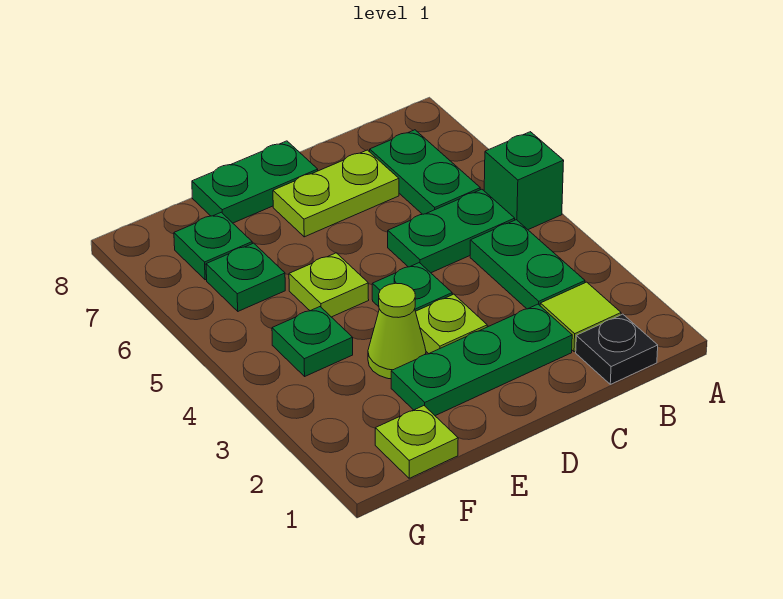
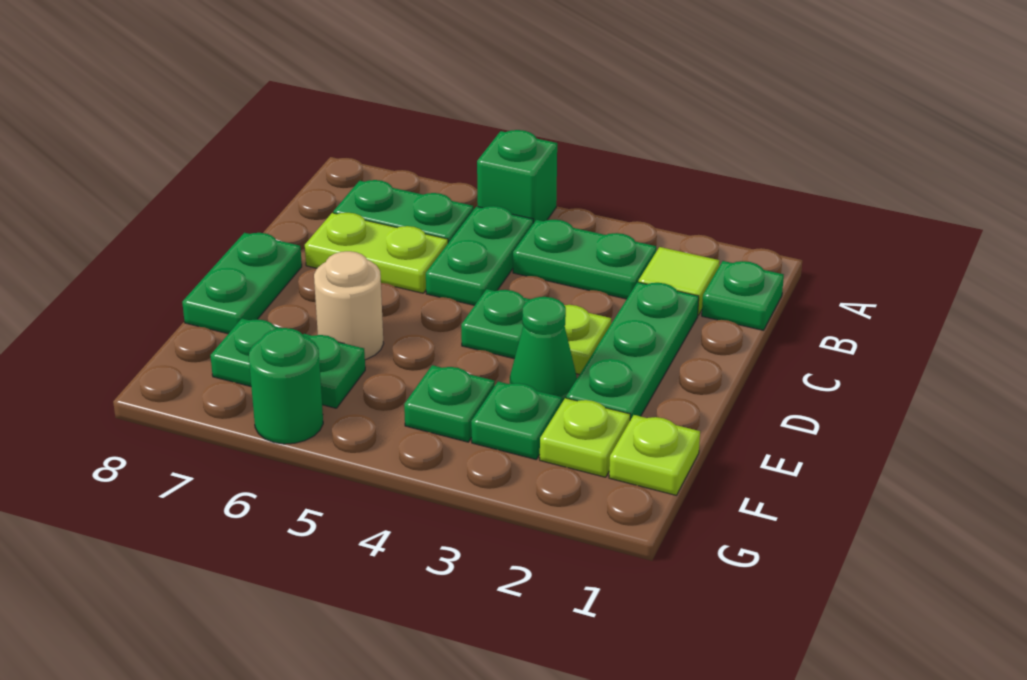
black plate B1 level 1 -> green plate B1 level 1
lime plate C7:D7 level 1 -> lime plate C6:C7 level 1
lime cone E3 level 1 -> green cone E3 level 1
lime plate E5 level 1 -> lime plate F2 level 1
none -> tan round brick E6 level 1
none -> green plate F3 level 1
none -> green round brick G6 level 1

